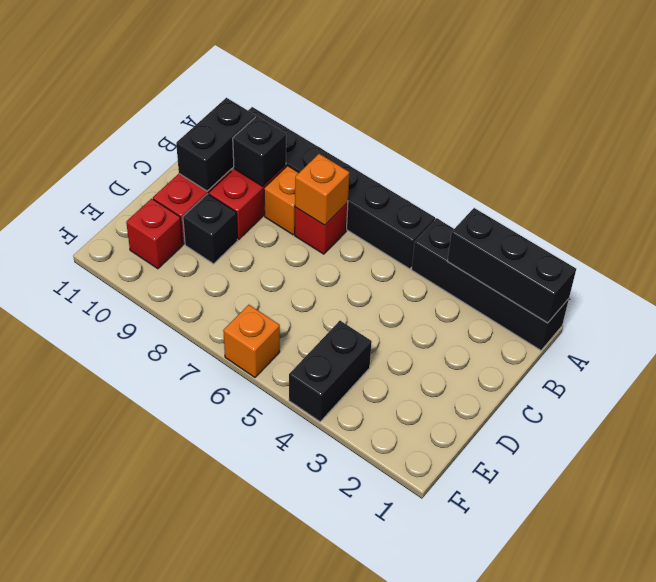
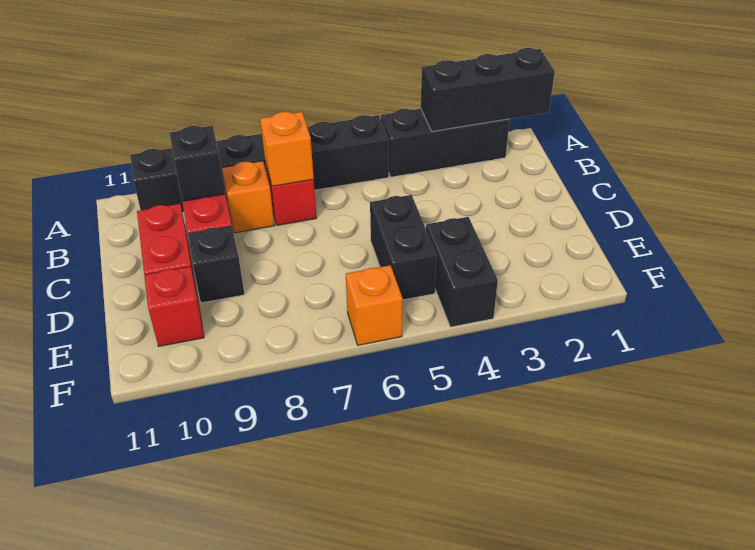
black brick A1:A4 level 1 -> black brick A2:A4 level 1
black brick B10:C10 level 2 -> black brick D5:E5 level 1

